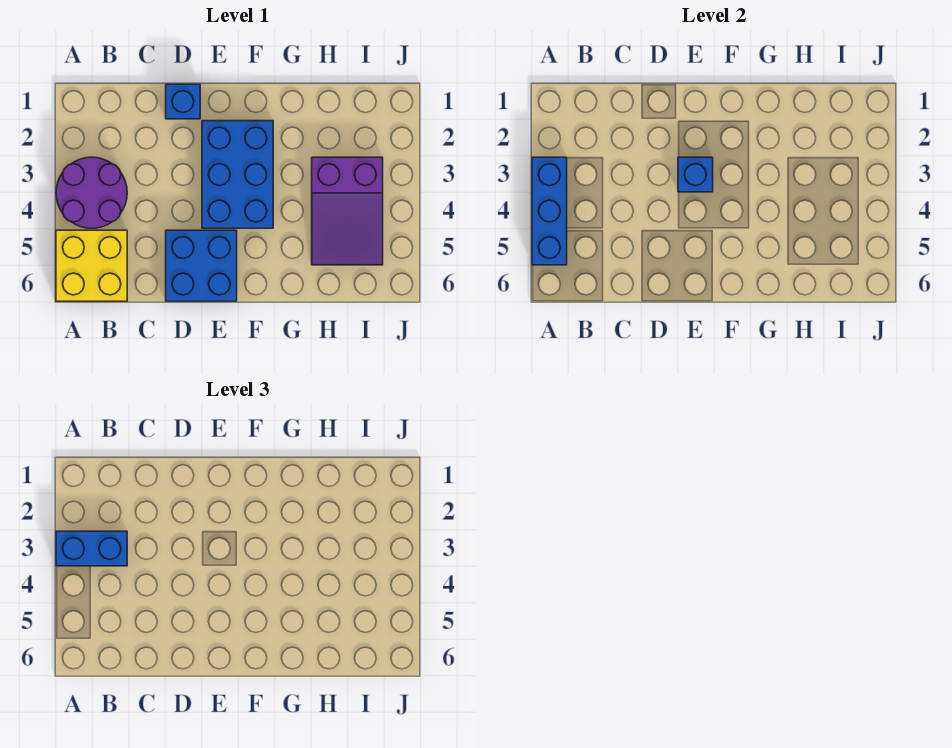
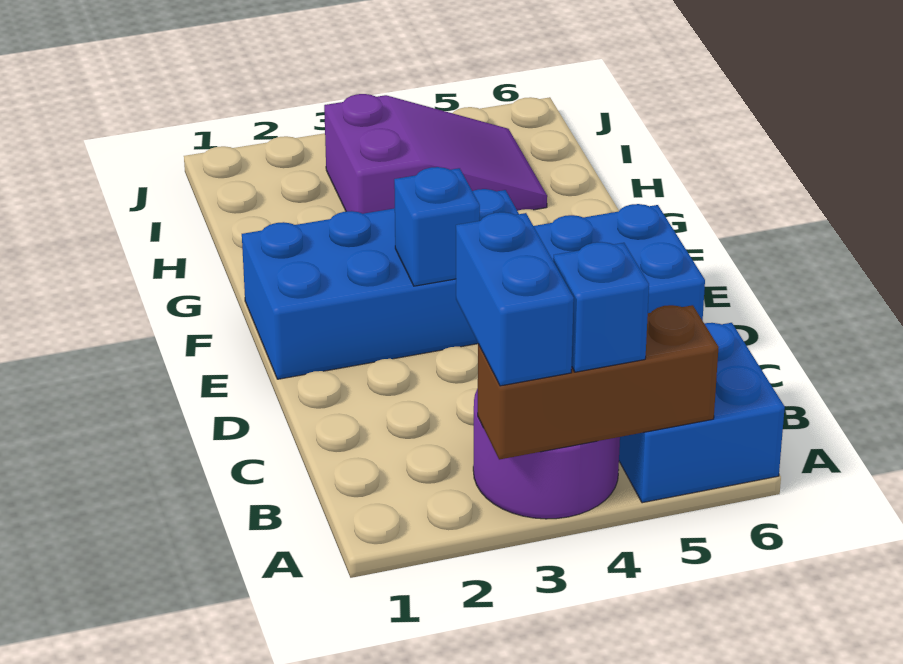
blue brick A3:A5 level 2 -> brown brick A3:A5 level 2
yellow brick A5:B6 level 1 -> blue brick A5:B6 level 1
blue brick D1 level 1 -> blue brick A4 level 3
blue brick E2:F4 level 1 -> blue brick E1:F4 level 1

